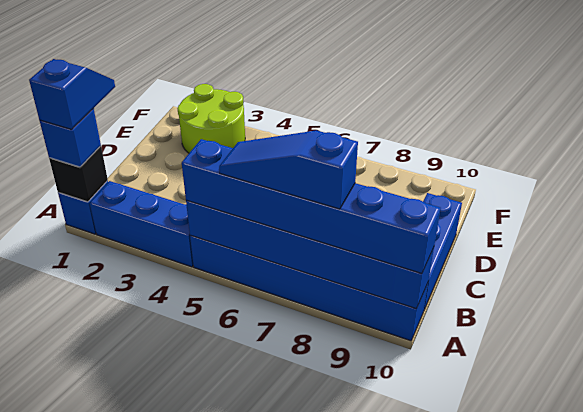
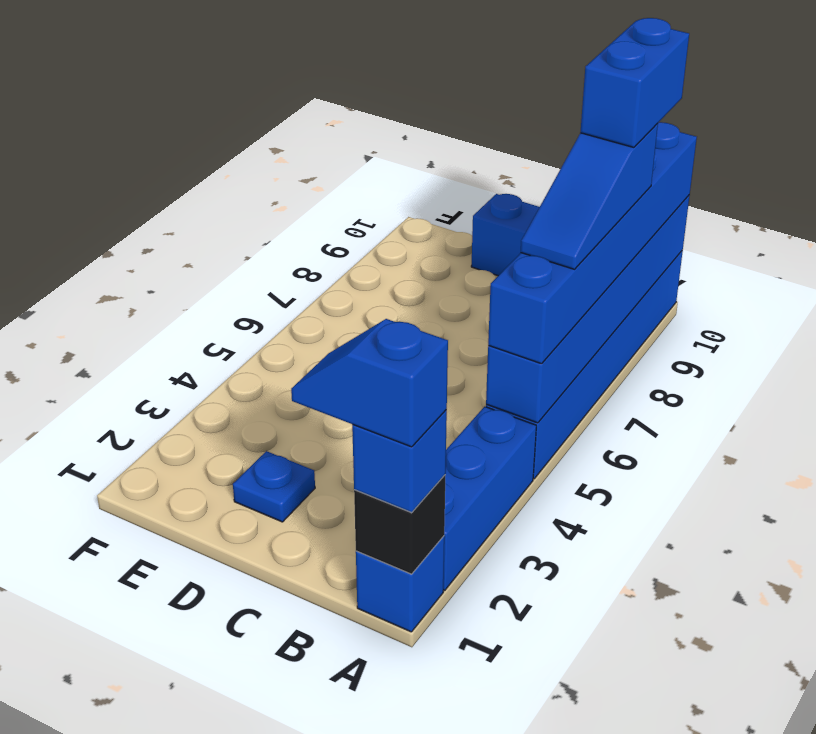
none -> blue brick A8:A9 level 5
none -> blue plate D2 level 1
lime round brick E2:F3 level 1 -> none

